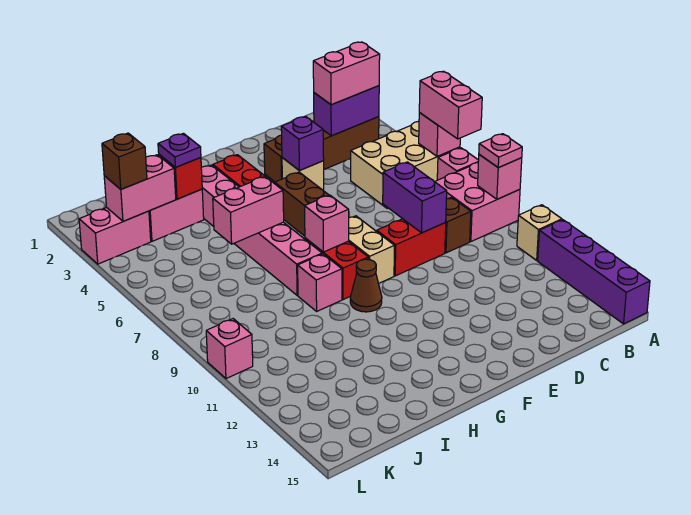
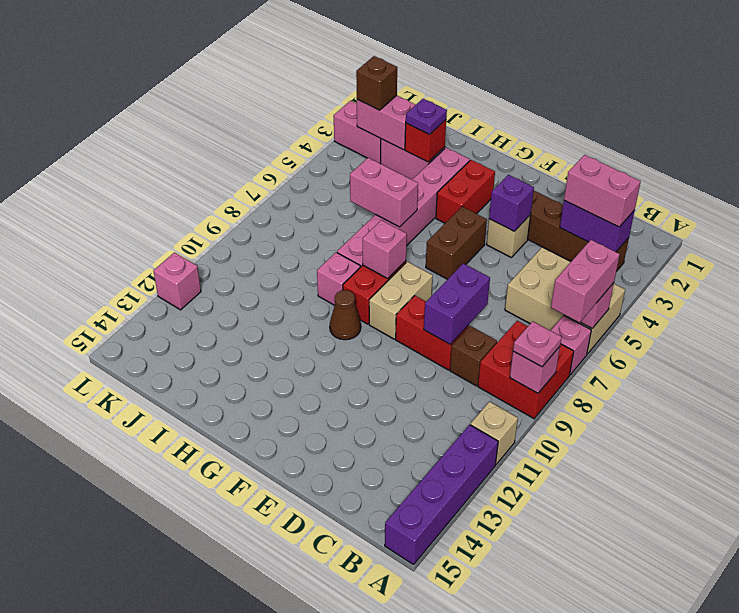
pink brick A8:B9 level 1 -> red brick A8:B9 level 1
pink brick L10 level 1 -> pink brick L12 level 1

